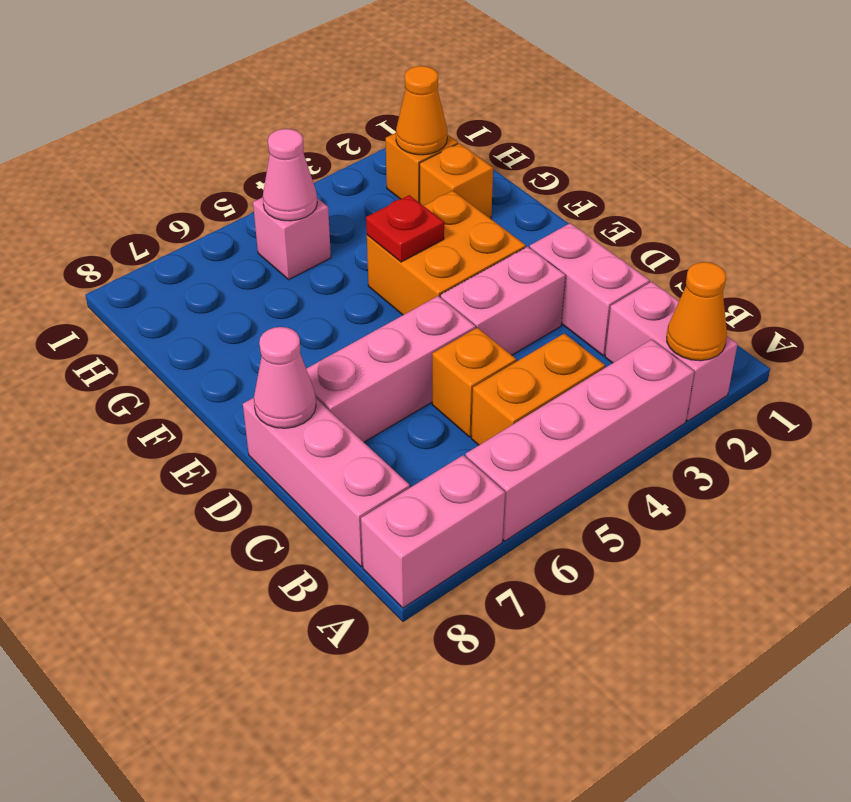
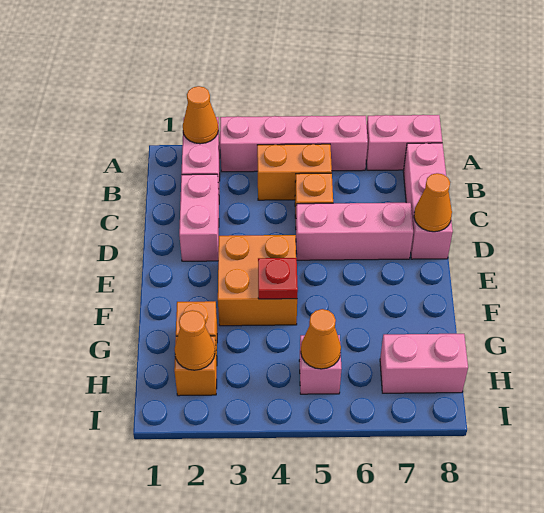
pink brick D3:D4 level 1 -> pink brick H7:H8 level 1
pink cone D8 level 2 -> orange cone D8 level 2
pink cone H5 level 2 -> orange cone H5 level 2

